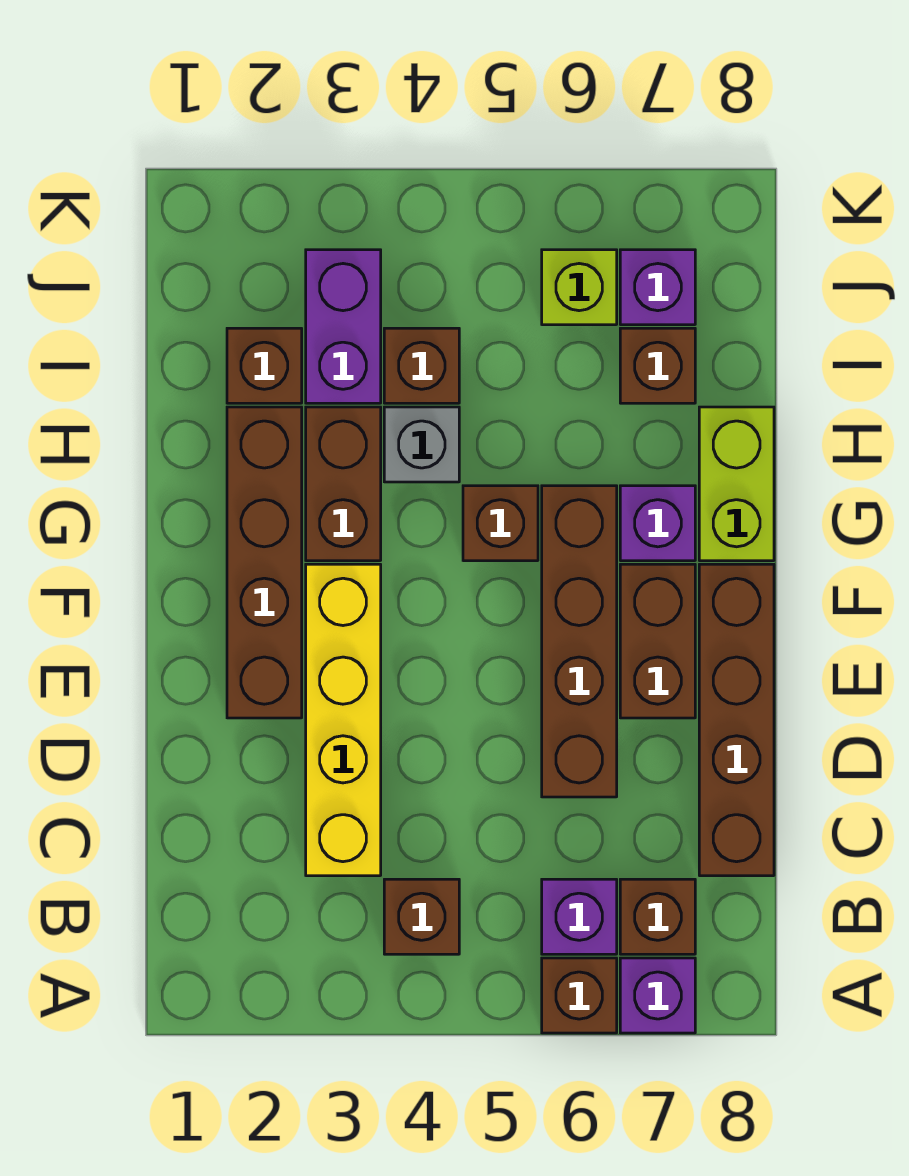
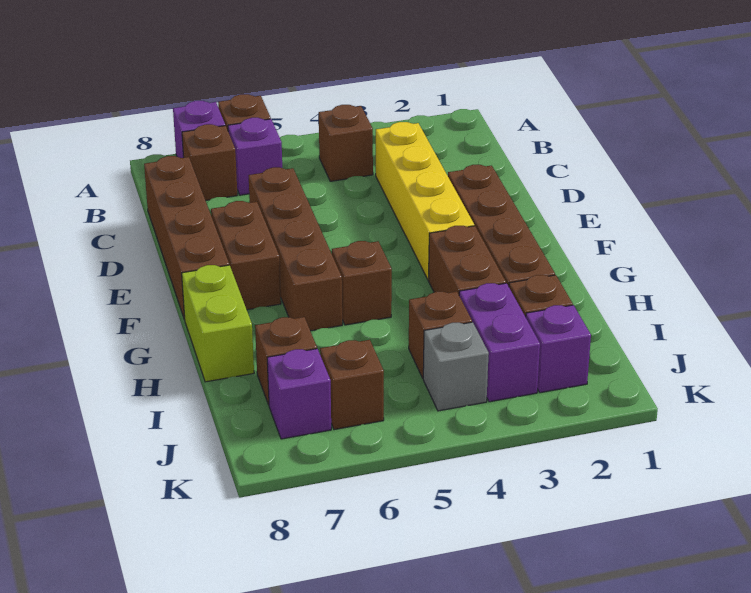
purple brick G7 level 1 -> purple brick J2 level 1
grey brick H4 level 1 -> grey brick J4 level 1
lime brick J6 level 1 -> brown brick J6 level 1

